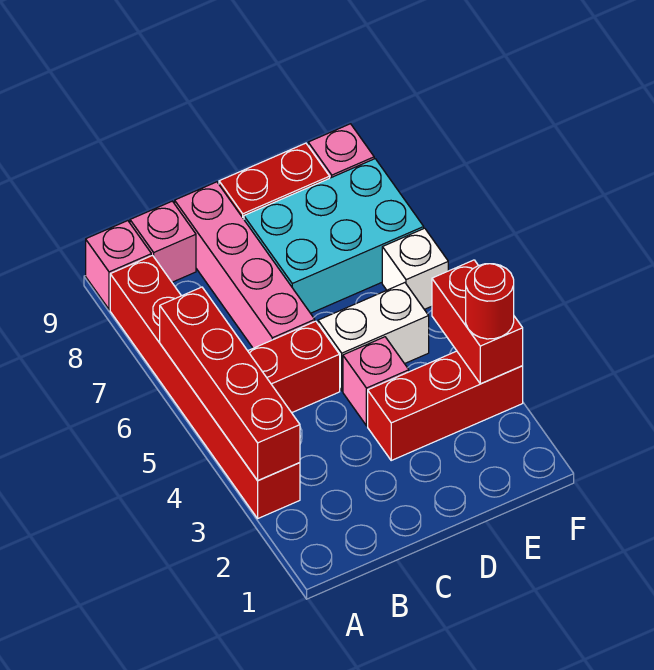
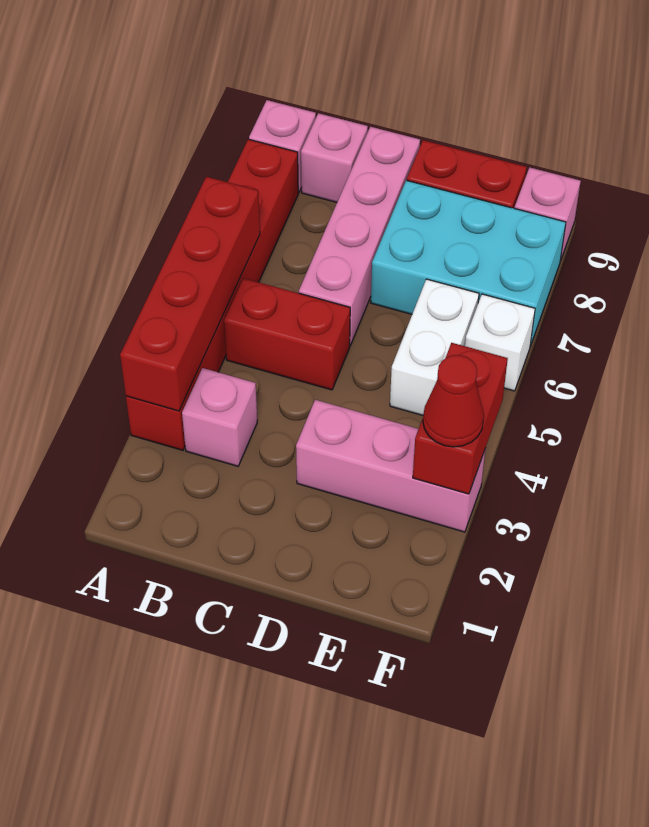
red brick D3:F3 level 1 -> pink brick D3:F3 level 1
pink brick D4 level 1 -> pink brick B3 level 1
white brick D5:E5 level 1 -> white brick E5:E6 level 1
red round brick F3 level 3 -> red cone F3 level 3

